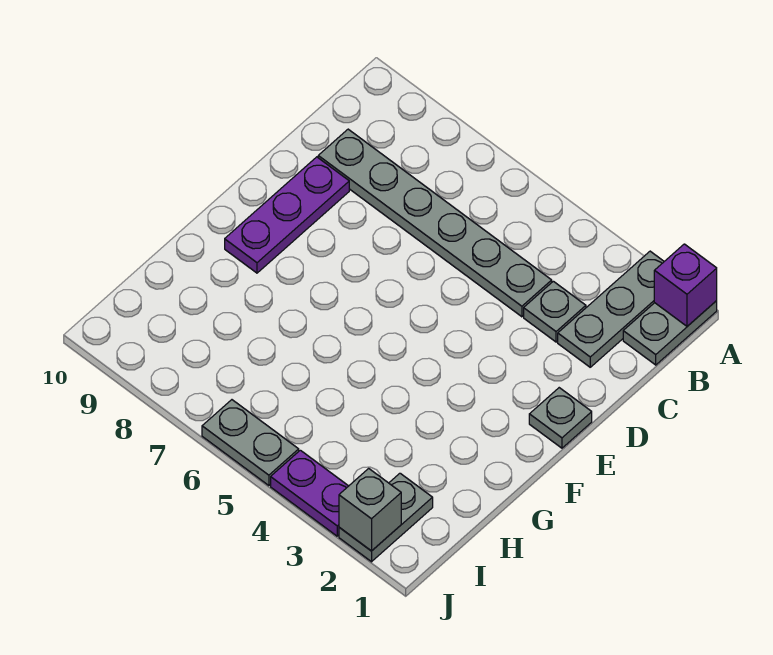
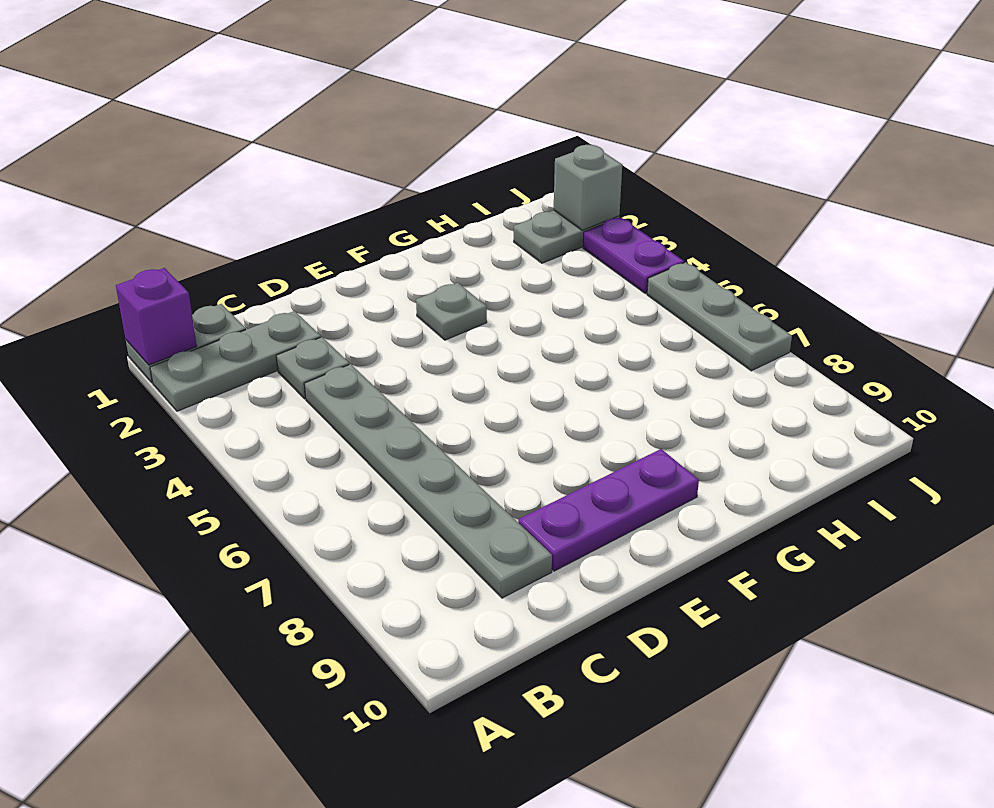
grey plate E1 level 1 -> grey plate F3 level 1
grey plate J5:J6 level 1 -> grey plate J5:J7 level 1

